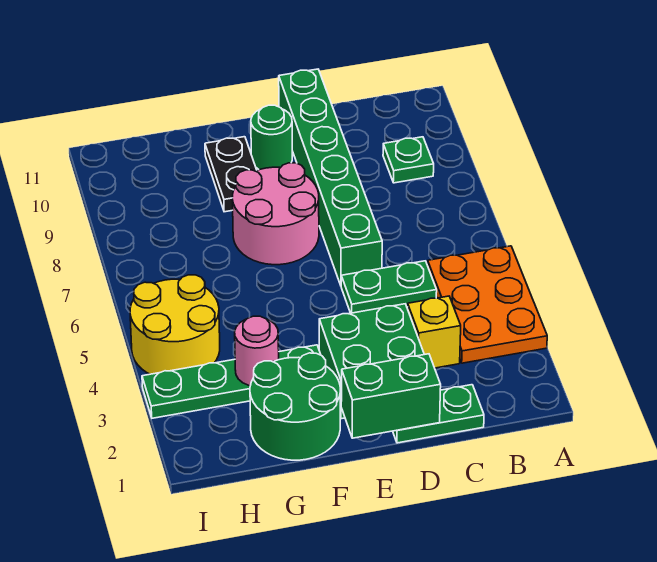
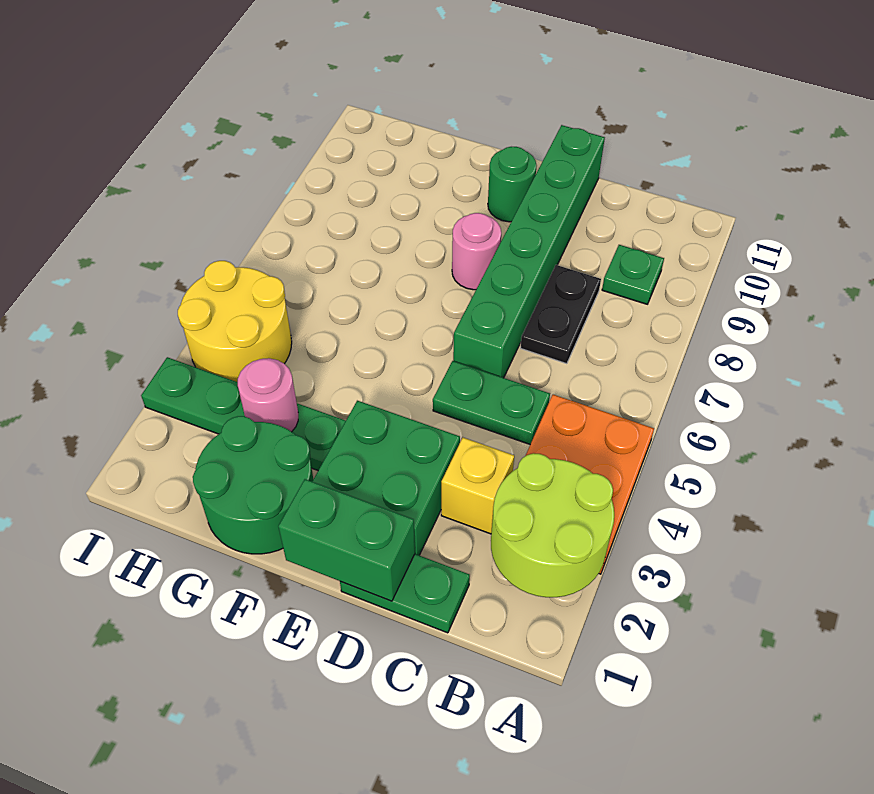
none -> lime round brick A2:B3 level 2
pink round brick E7:F8 level 1 -> pink round brick E8 level 1
black plate F9:F10 level 1 -> black plate C7:C8 level 1

